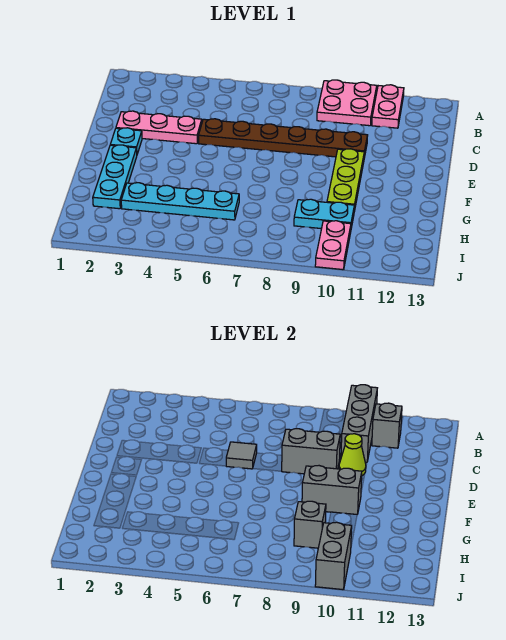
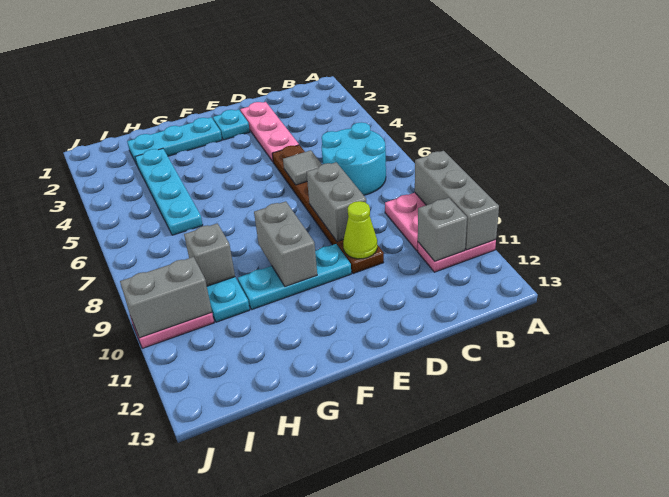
grey brick A10:C10 level 2 -> grey brick A9:A11 level 2
none -> cyan round brick B6:C7 level 1
lime plate E10:G10 level 1 -> cyan plate E10:G10 level 1

